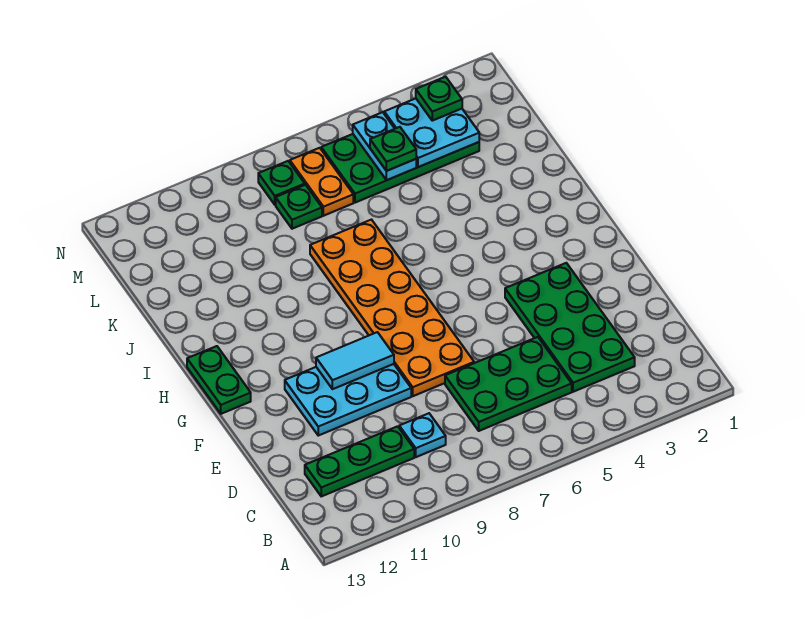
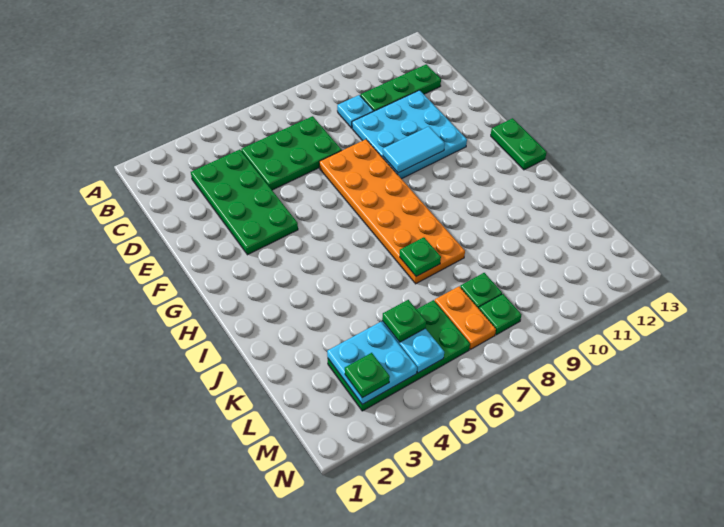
cyan plate E9:F11 level 1 -> cyan plate D9:F11 level 1
none -> green plate J7 level 2

